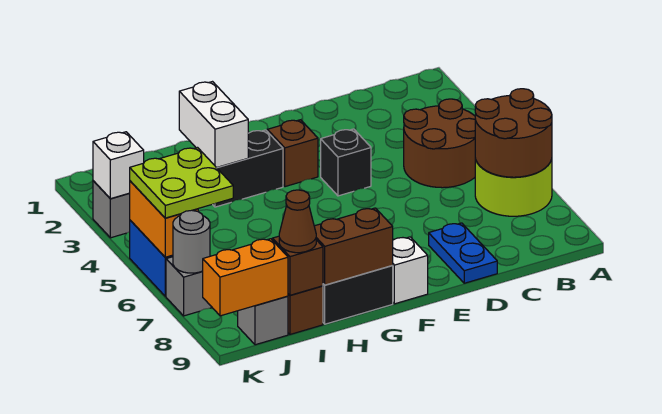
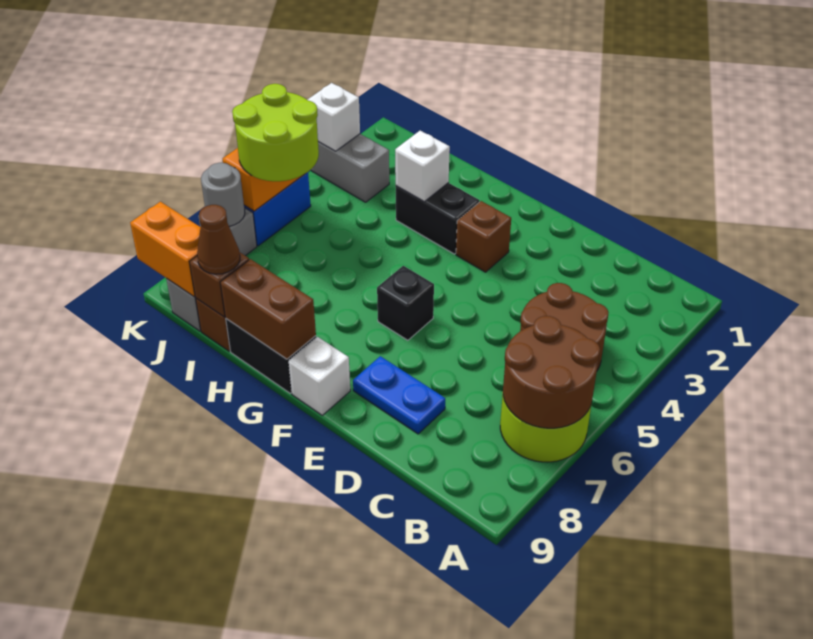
blue plate D8:D9 level 1 -> blue plate D8:E8 level 1
black brick E4 level 1 -> black brick F6 level 1
white brick H2:H3 level 2 -> white brick H3 level 2
lime plate J5:K6 level 3 -> lime round brick J5:K6 level 3

